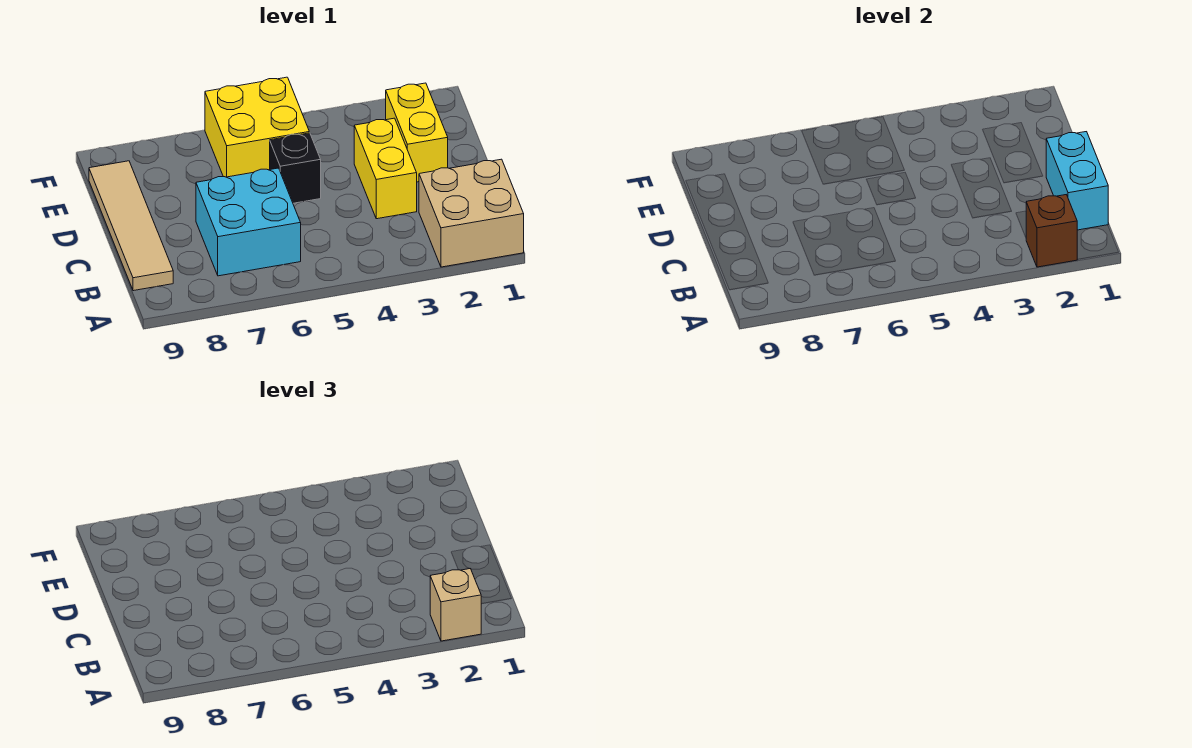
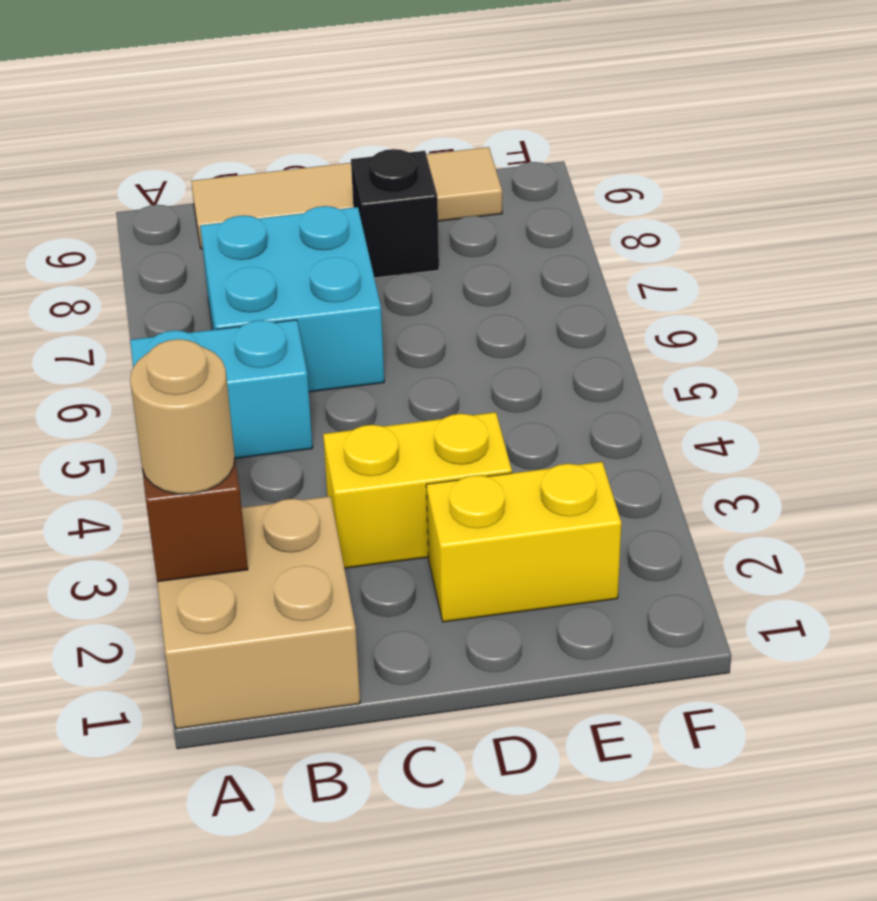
tan brick A2 level 3 -> tan round brick A2 level 3
cyan brick B1:C1 level 2 -> cyan brick A5:B5 level 1
black brick D5 level 1 -> black brick D8 level 1
yellow brick E5:F6 level 1 -> none

